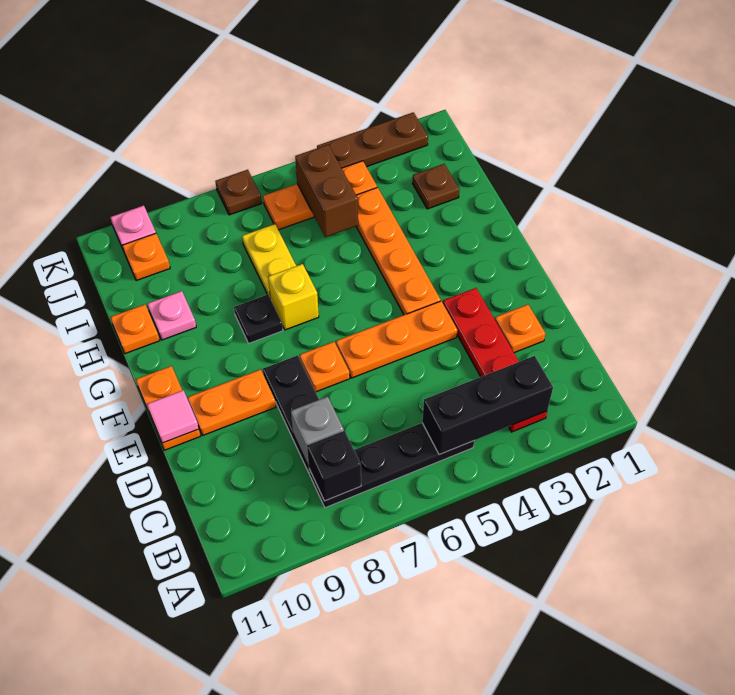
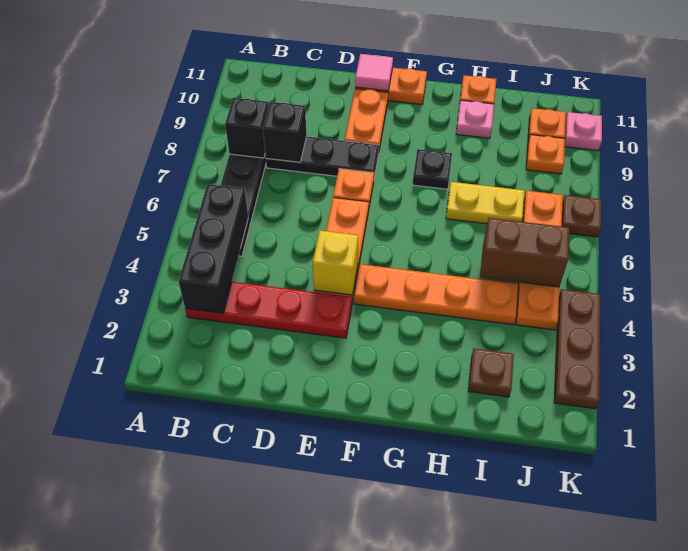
grey brick C8 level 2 -> black brick C8 level 2
orange plate D2 level 1 -> orange plate J9 level 1
yellow brick G7 level 1 -> yellow brick E4 level 2
orange plate J4:J6 level 1 -> orange plate J4:J7 level 1

